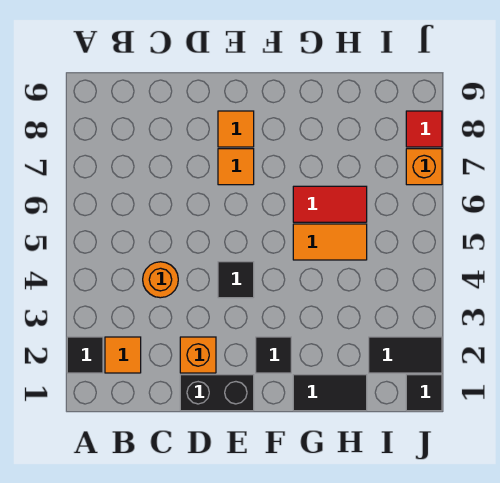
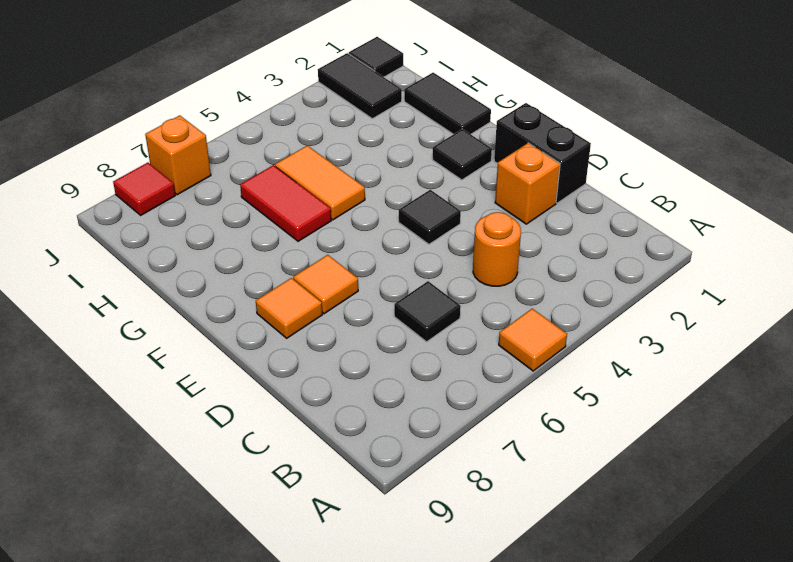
black tile A2 level 1 -> black tile C6 level 1
orange tile B2 level 1 -> orange tile A5 level 1

